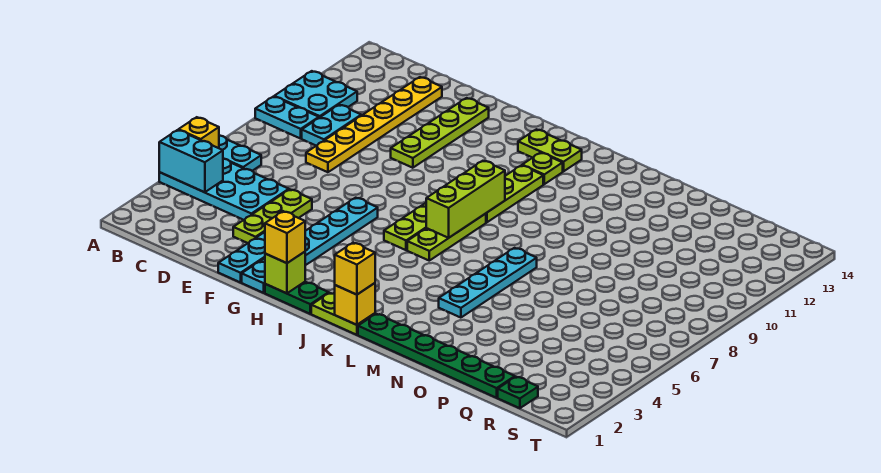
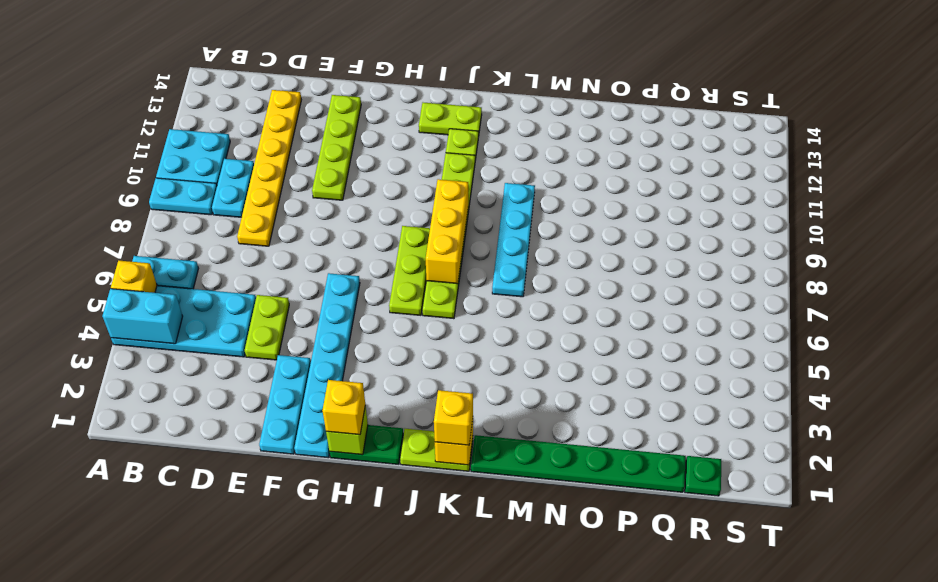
lime plate E3:E5 level 1 -> lime plate E4:E5 level 1
lime brick J7:J9 level 2 -> yellow brick J7:J9 level 2
cyan plate M4:M7 level 1 -> cyan plate L7:L10 level 1

